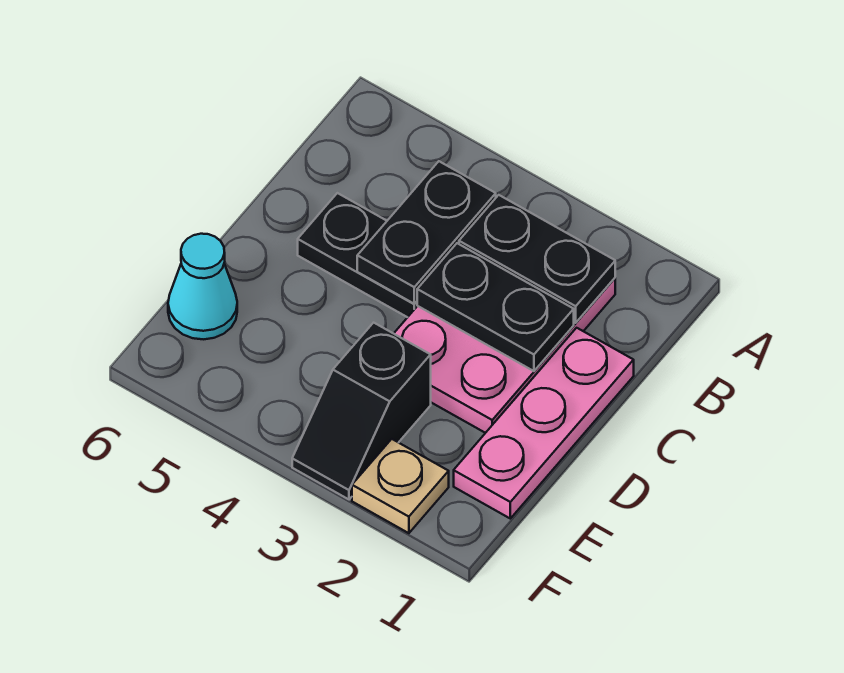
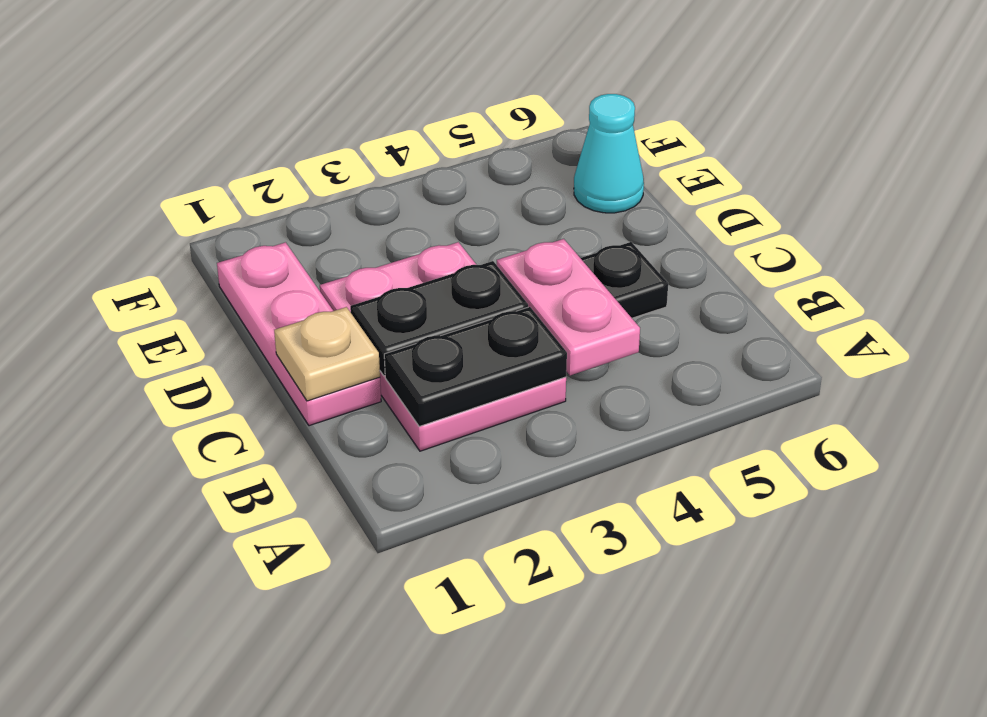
black plate B4:C4 level 2 -> pink plate B4:C4 level 2
black slope E3:F3 level 1 top E -> none
tan plate F2 level 1 -> tan plate C1 level 2

